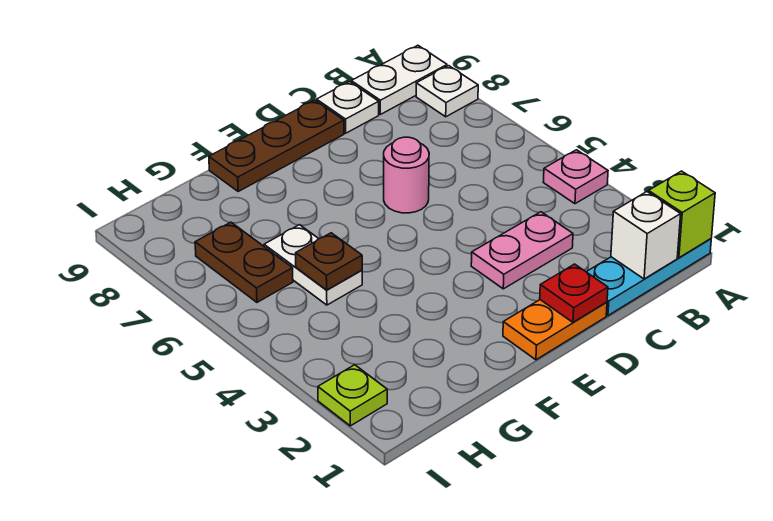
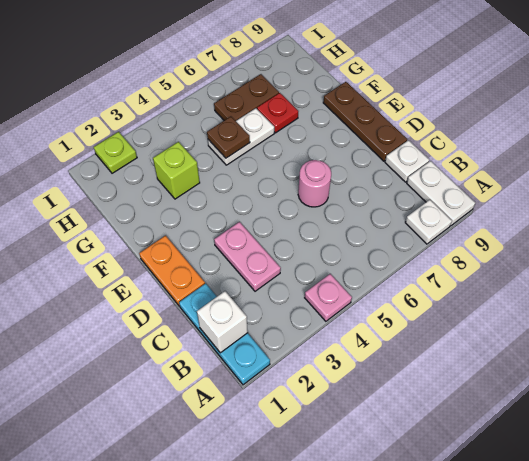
lime brick A1 level 2 -> lime brick G3 level 1
red plate D1 level 2 -> red plate G7 level 1

